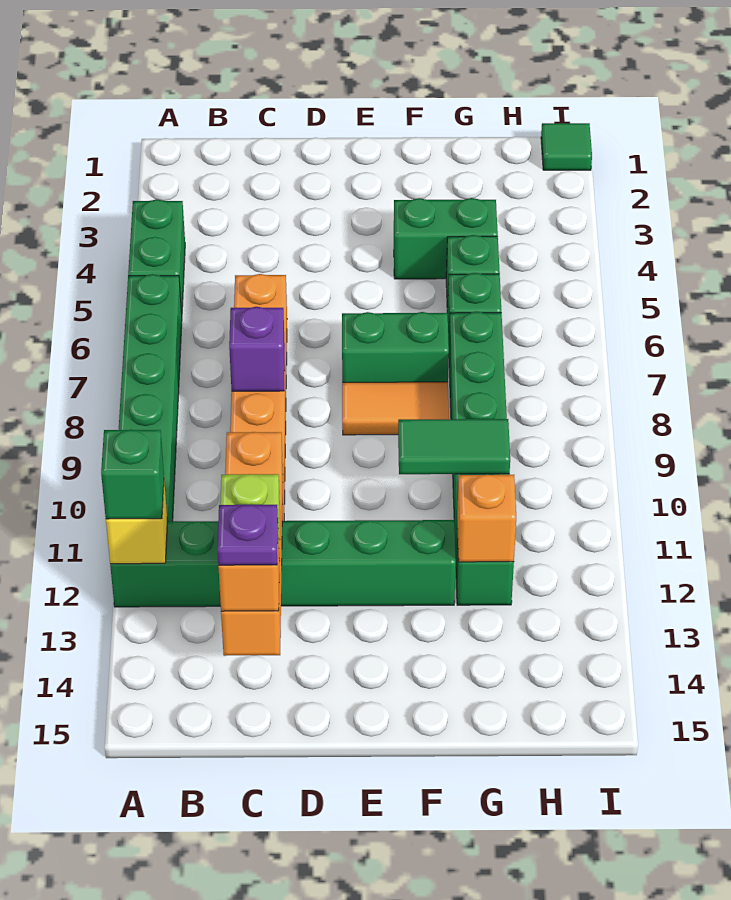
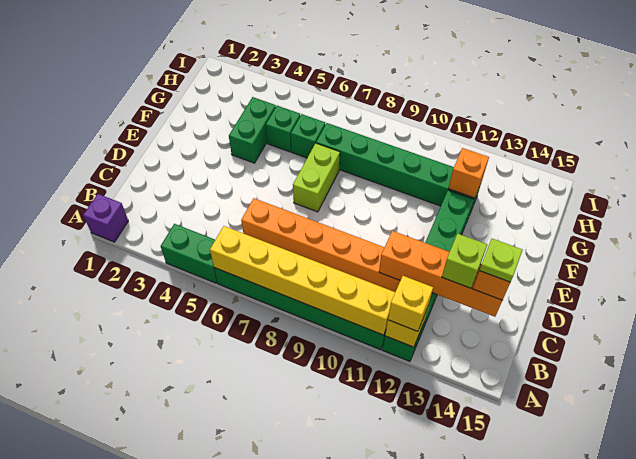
none -> yellow brick A6:A11 level 2
green brick A12 level 3 -> yellow brick A12 level 3
purple brick C8 level 2 -> purple brick A1 level 1
purple plate C14 level 4 -> lime plate C14 level 4
green brick E7:F7 level 1 -> lime brick E7:F7 level 1
orange tile E8:F8 level 1 -> none
green tile F10:G10 level 2 -> none
green tile I1 level 1 -> none

